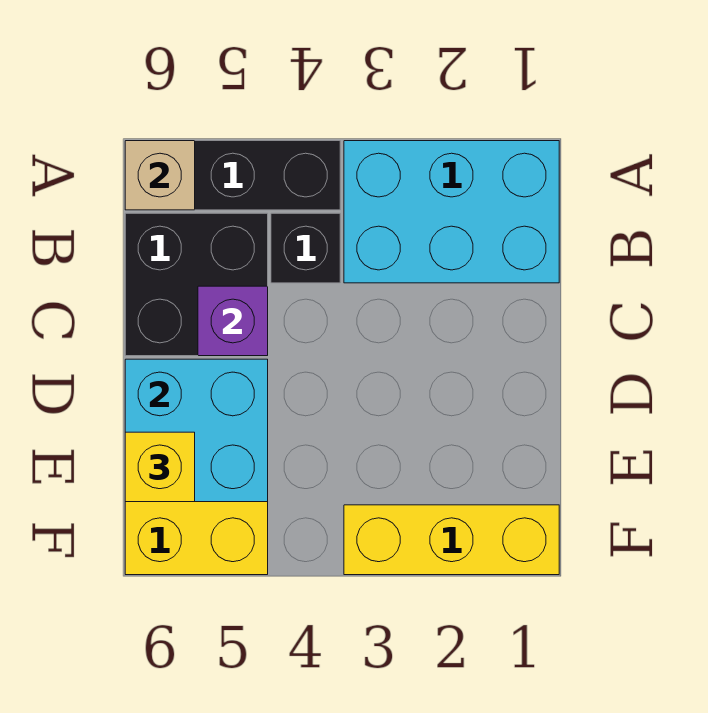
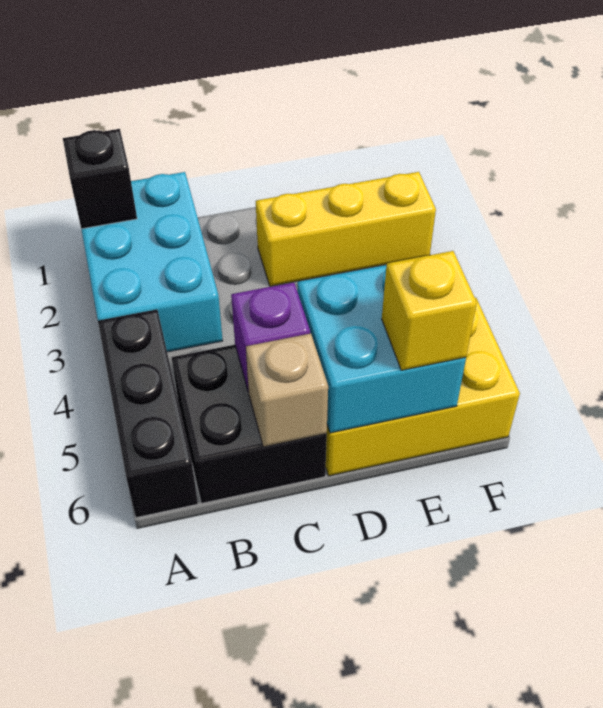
tan brick A6 level 2 -> tan brick C6 level 2
black brick B4 level 1 -> black brick A1 level 2
yellow brick F1:F3 level 1 -> yellow brick D2:F2 level 1

